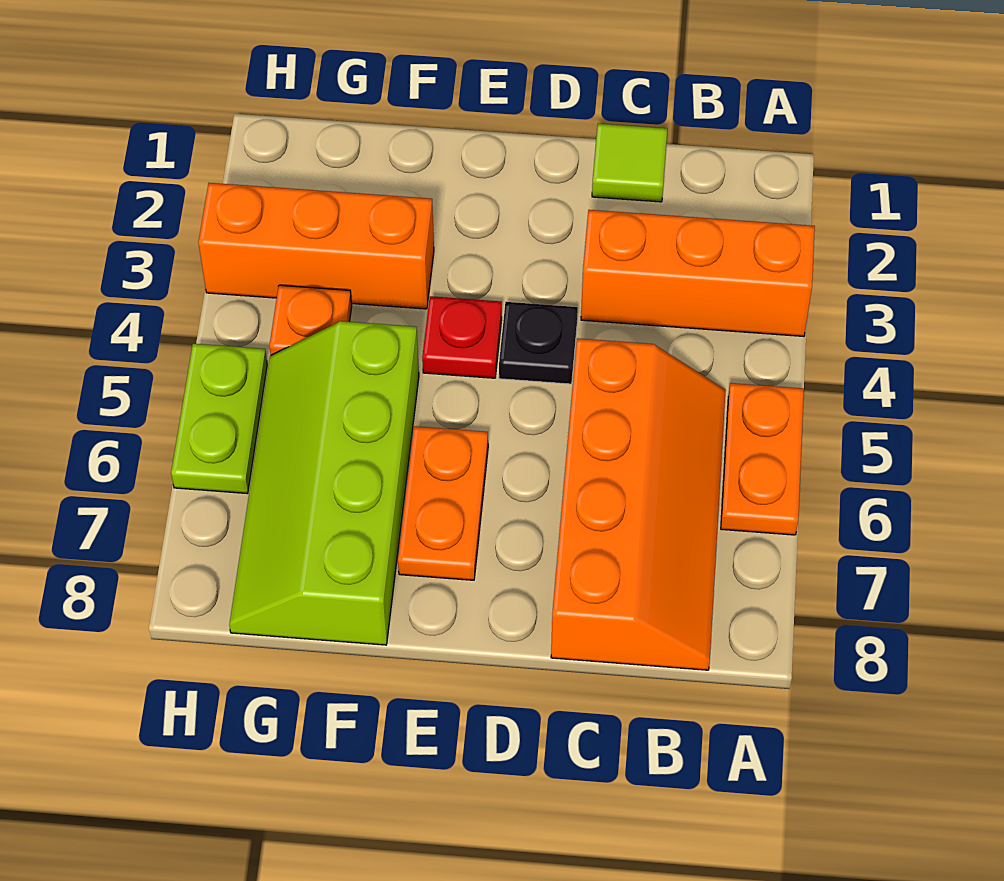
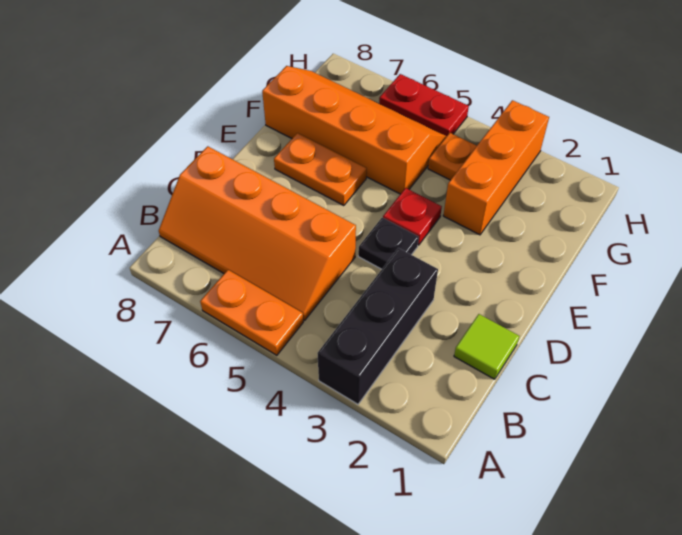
orange brick A3:C3 level 1 -> black brick A3:C3 level 1
lime slope F5:G8 level 1 top F -> orange slope F5:G8 level 1 top F
lime plate H5:H6 level 1 -> red plate H5:H6 level 1

